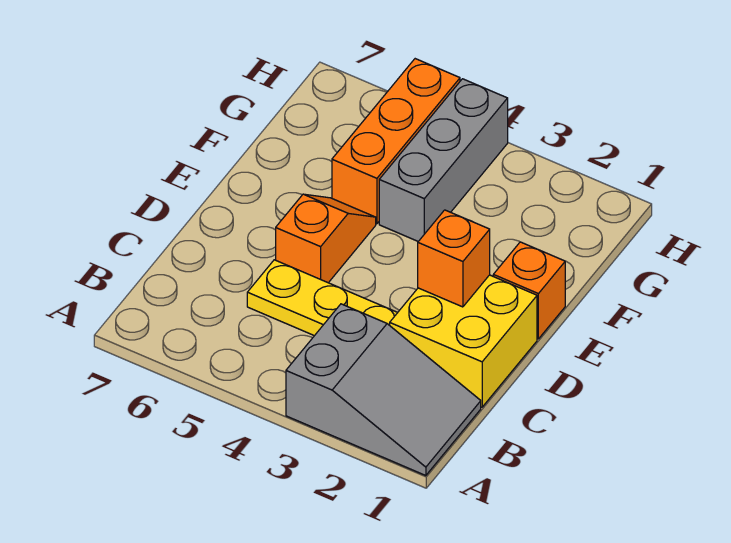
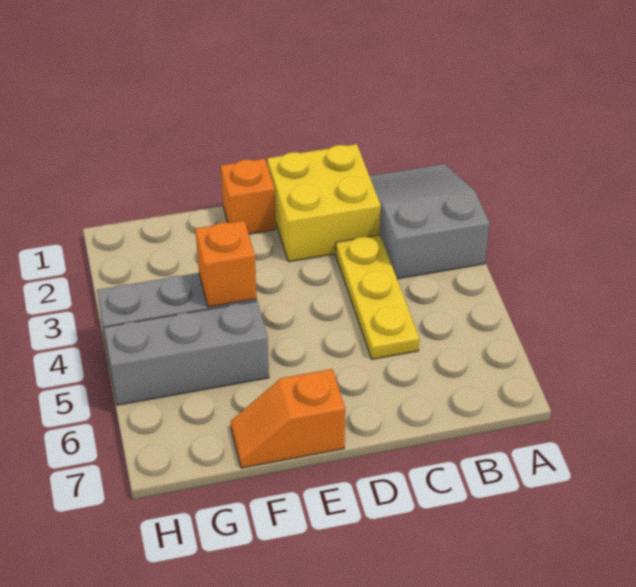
orange brick D2 level 2 -> orange brick F4 level 2
orange slope D5:E5 level 1 top D -> orange slope E7:F7 level 1 top E
orange brick F5:H5 level 1 -> grey brick F5:H5 level 1

